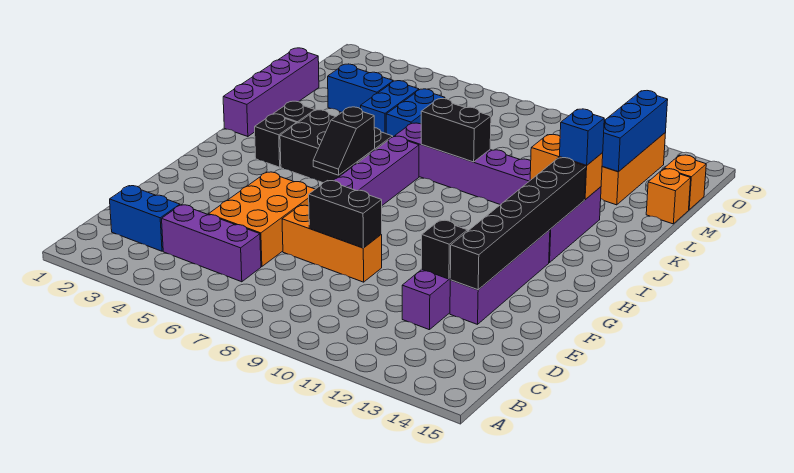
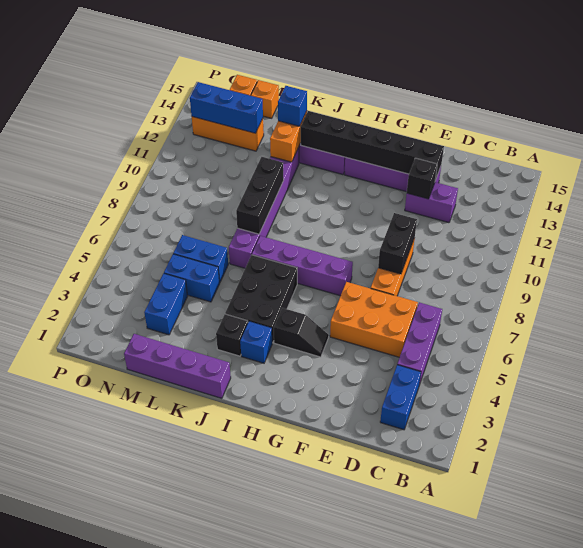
black slope H6:I6 level 2 top I -> black slope G4:H4 level 1 top H
black brick I3 level 1 -> blue brick I3 level 1
black brick K8:K9 level 2 -> black brick K8:K10 level 2

